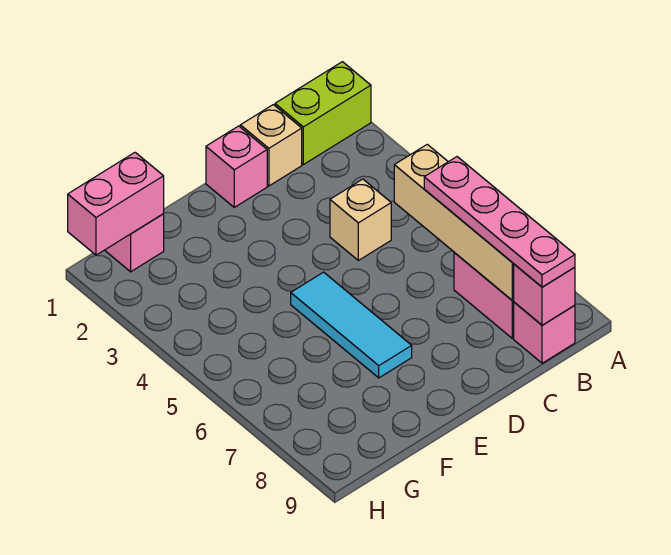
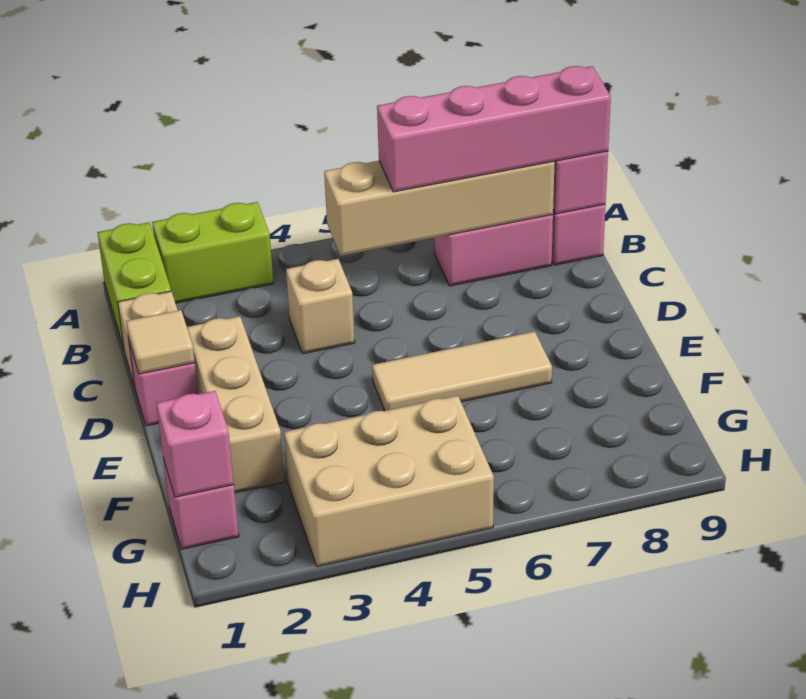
none -> lime brick A2:A3 level 1
pink plate B6:B9 level 3 -> pink brick B6:B9 level 3
none -> tan tile D1 level 2
none -> tan brick D2:F2 level 1
cyan tile E5:E7 level 1 -> tan tile E5:E7 level 1
pink brick G1:H1 level 2 -> pink brick G1 level 2
none -> tan brick G3:H5 level 1

